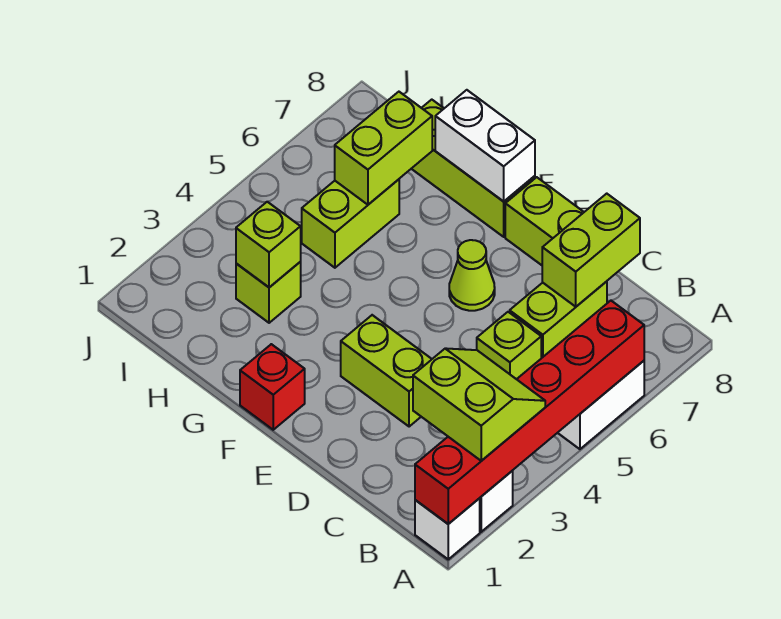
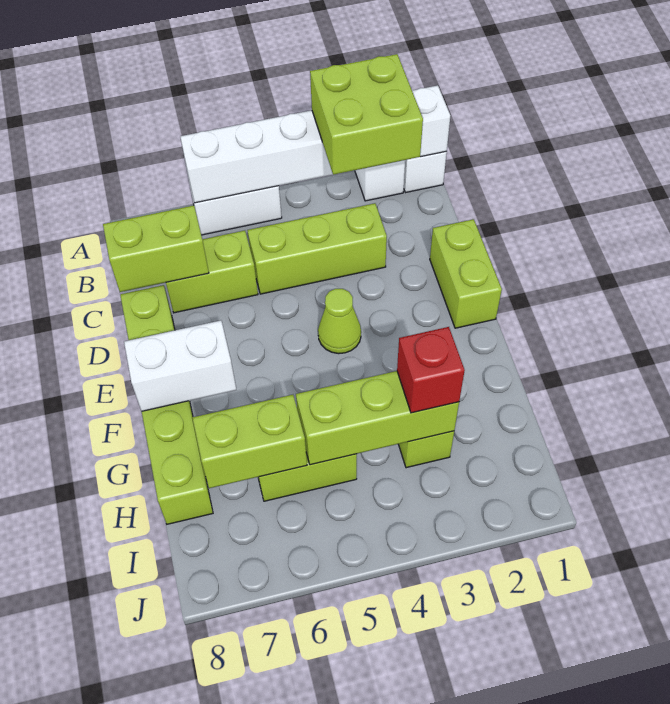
red brick A1:A6 level 2 -> white brick A1:A6 level 2
lime slope A2:B3 level 3 top 2 -> lime brick A2:B3 level 3
lime brick C5 level 1 -> lime brick C3:C5 level 1
lime brick D3:E3 level 1 -> lime brick D1:E1 level 1
lime cone E6 level 1 -> lime cone E4 level 1
red brick F1 level 1 -> red brick H3 level 3
white brick F8:G8 level 2 -> white brick F7:F8 level 2
lime brick H3 level 2 -> lime brick H3:H5 level 2

